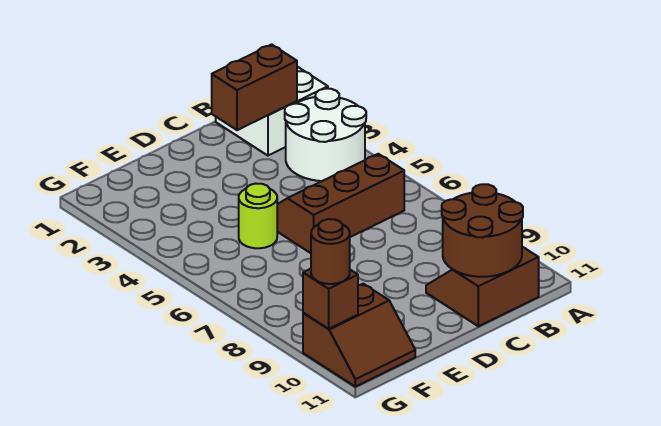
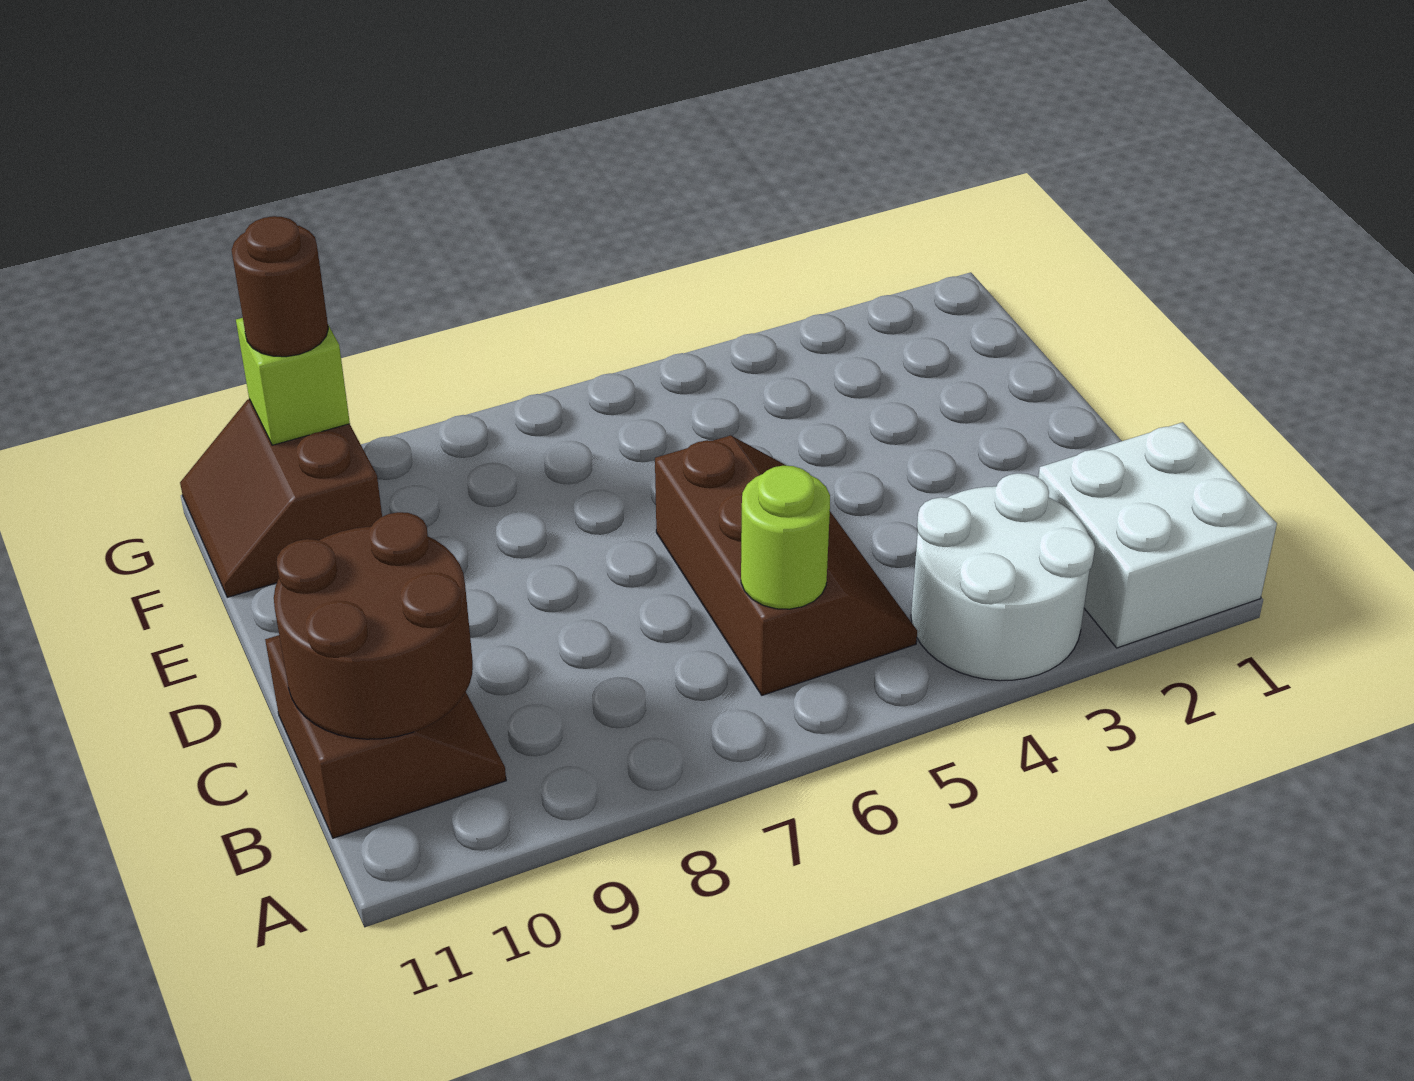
brown brick B2:C2 level 2 -> none
lime round brick E5 level 1 -> lime round brick B6 level 2
brown brick G10 level 2 -> lime brick G10 level 2

